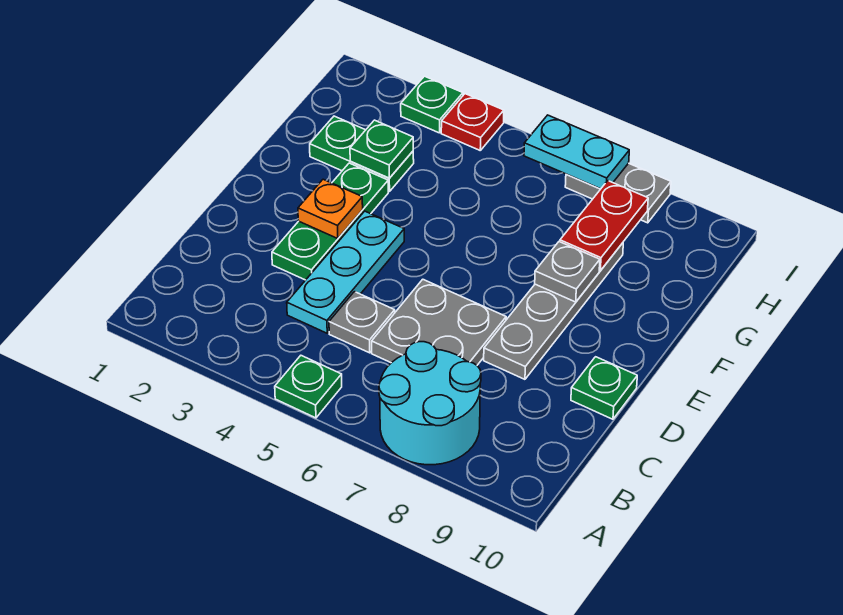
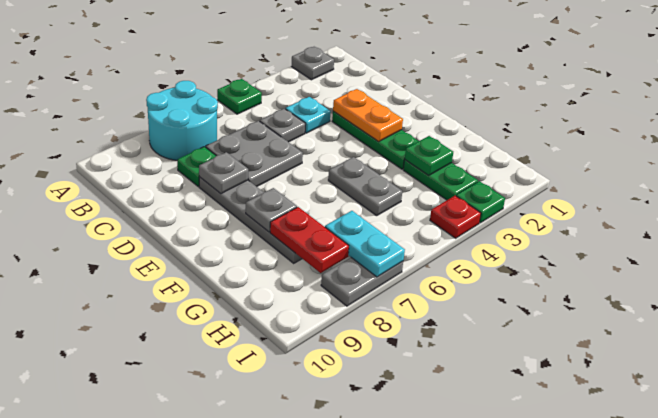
none -> grey plate A2 level 1
cyan plate C4:E4 level 1 -> cyan plate C4 level 1
none -> grey plate D8 level 2
green plate D10 level 1 -> green plate C8 level 1
orange plate E3 level 2 -> orange plate D3:E3 level 2
none -> grey plate F5:G5 level 1
green plate G2:G3 level 1 -> green plate G3:H3 level 1
cyan plate I6:I7 level 2 -> cyan plate H7:I7 level 2

